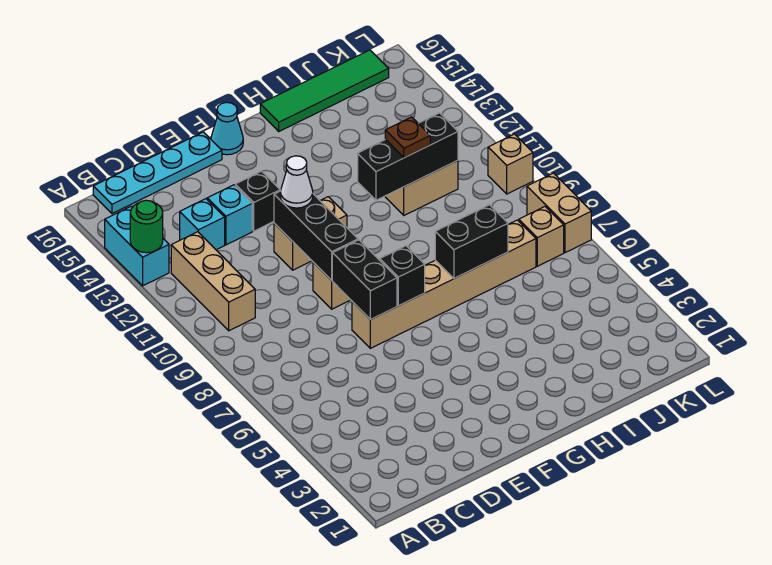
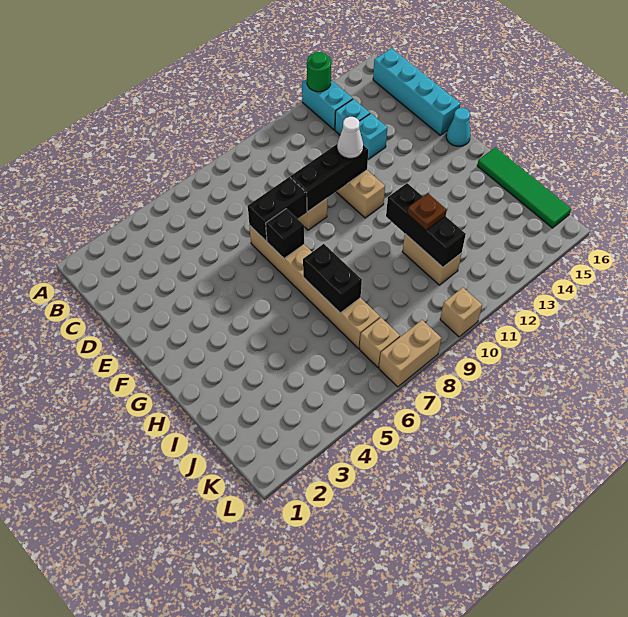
cyan brick A13:A14 level 1 -> cyan brick A13:B13 level 1
tan brick B10:B12 level 1 -> none
cyan plate B16:E16 level 1 -> cyan brick B16:E16 level 1
black brick E13 level 1 -> none

